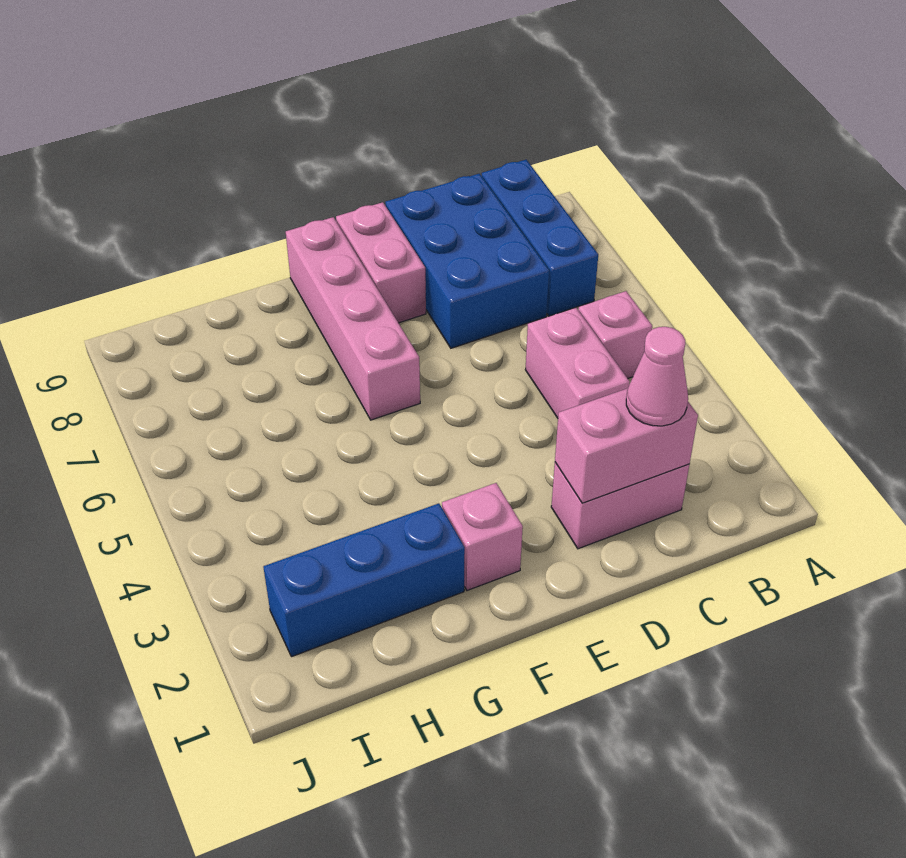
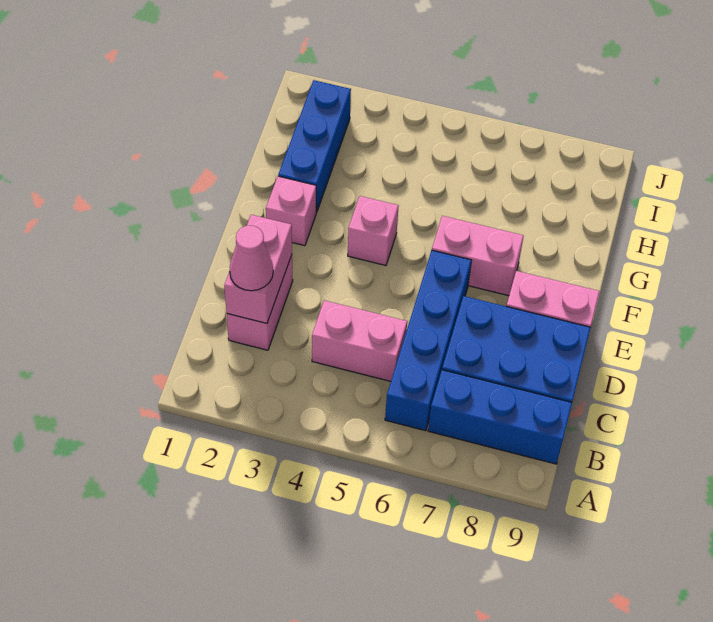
pink brick B5 level 1 -> pink brick F4 level 1
none -> blue brick B6:E6 level 1
pink brick F6:F9 level 1 -> pink brick F6:F7 level 1

